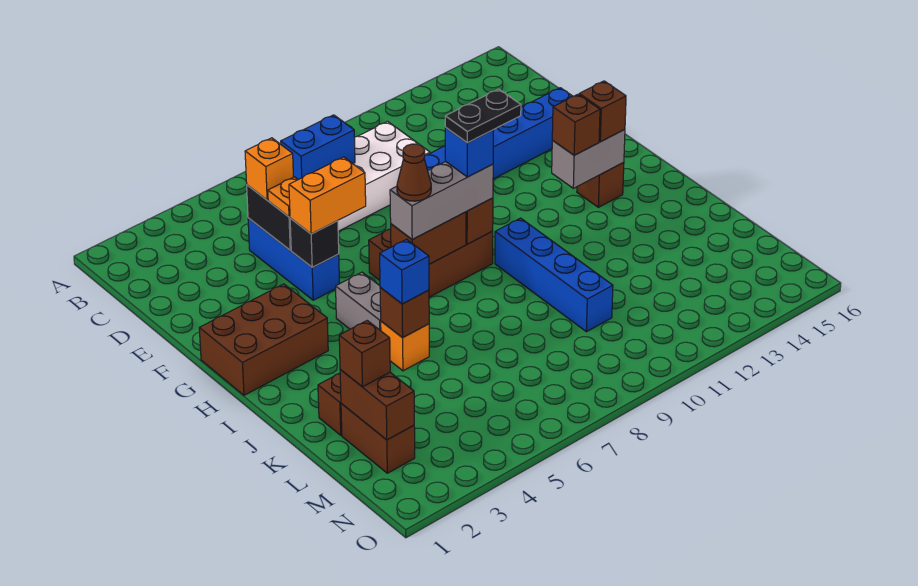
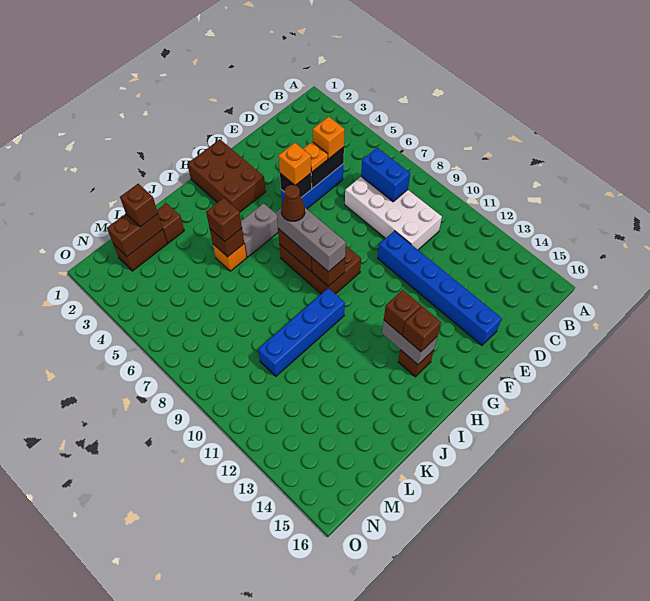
orange brick F5:F6 level 3 -> orange brick F5 level 3
blue brick H9 level 4 -> none
black plate H9:H10 level 5 -> none
blue brick J5 level 3 -> brown brick J5 level 3

